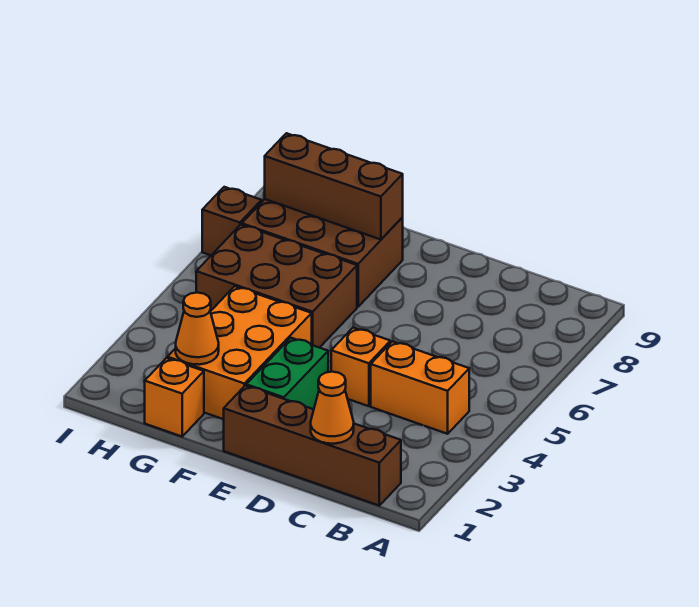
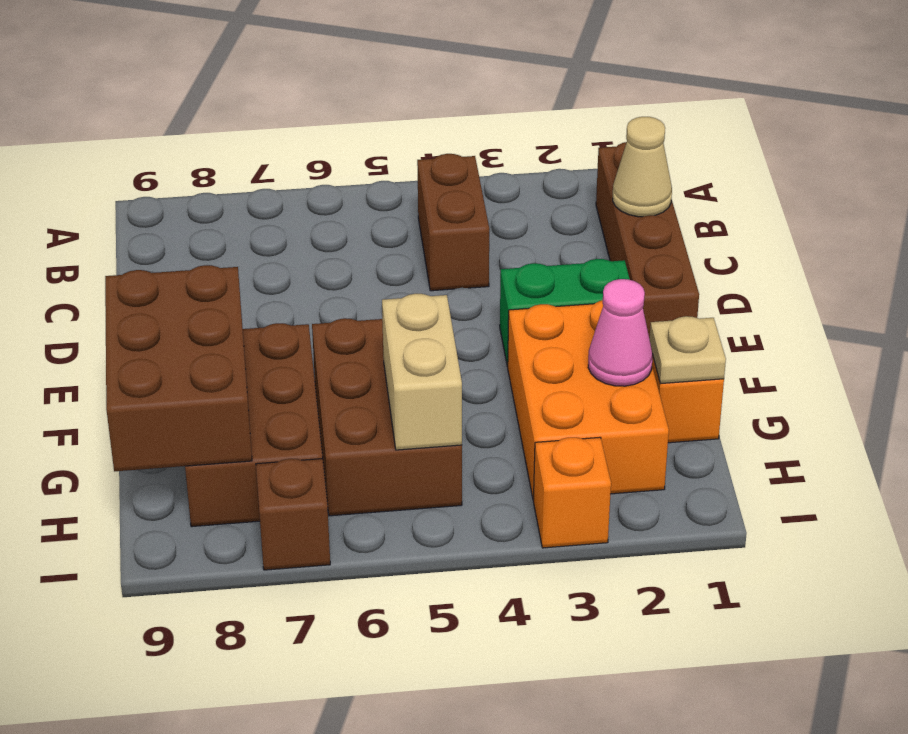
orange brick B4:C4 level 1 -> brown brick B4:C4 level 1
orange cone C1 level 2 -> tan cone C1 level 2
orange brick D4 level 1 -> orange brick I3 level 1
orange brick F2:G4 level 1 -> orange brick F2:H3 level 1
brown brick F8:H8 level 2 -> brown brick F8:H9 level 2
none -> tan plate G1 level 2
orange cone G2 level 2 -> pink cone G2 level 2
none -> tan brick G5:H5 level 2

